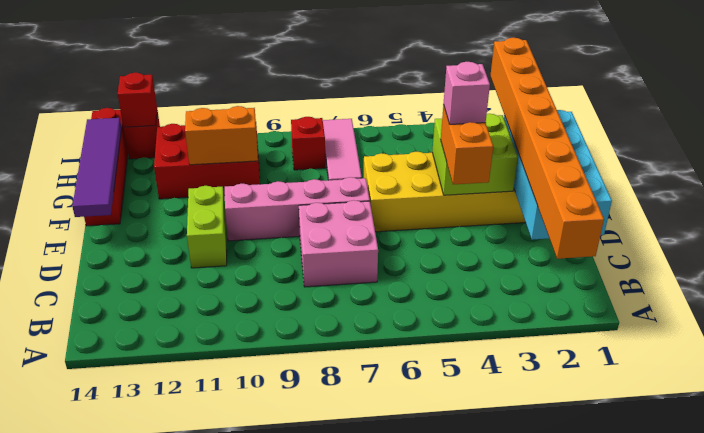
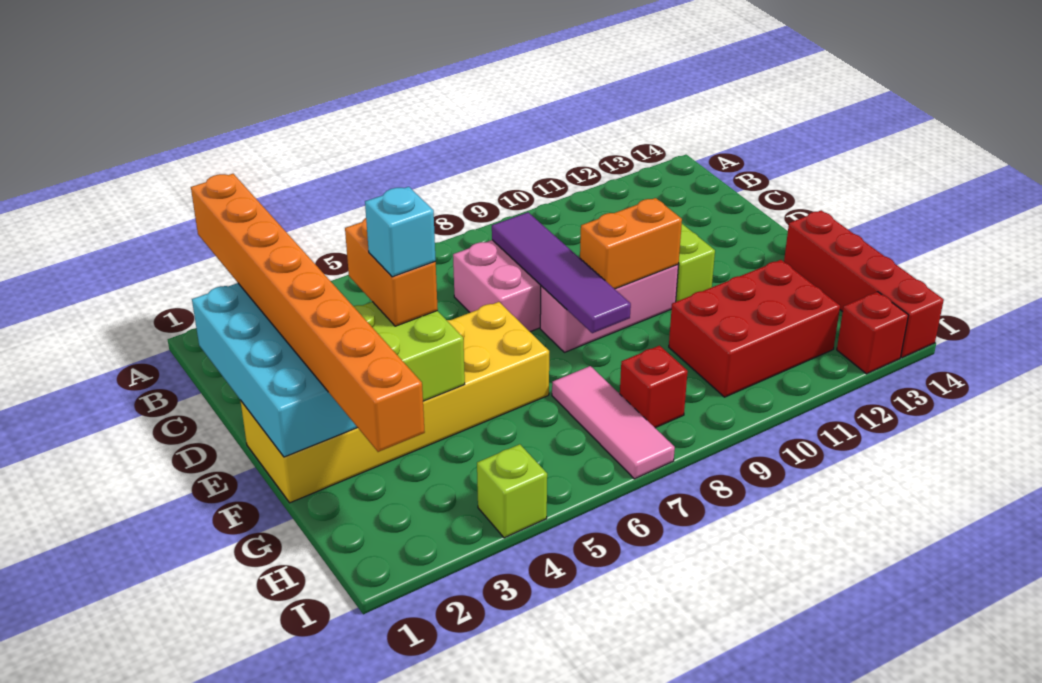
pink brick E4 level 4 -> cyan brick E4 level 4
pink brick E7:E10 level 1 -> pink brick E8:E10 level 1
purple tile E14:H14 level 2 -> purple tile C8:F8 level 2
orange brick G10:G11 level 2 -> orange brick E9:E10 level 2
none -> lime brick I4 level 1
red brick I13 level 2 -> none

